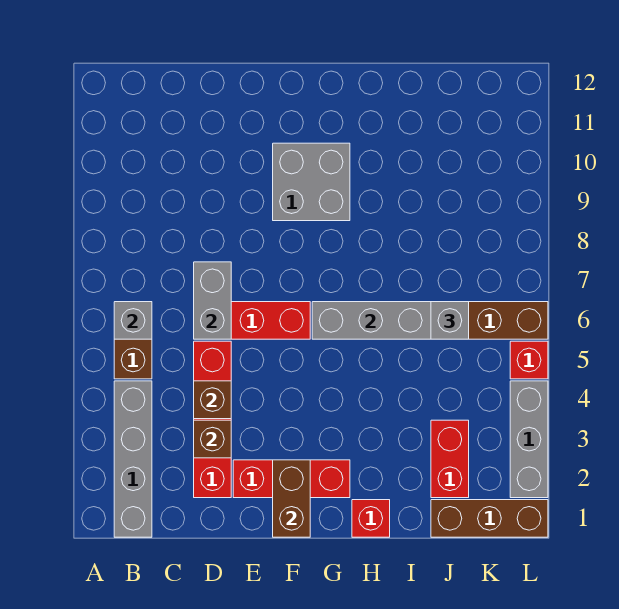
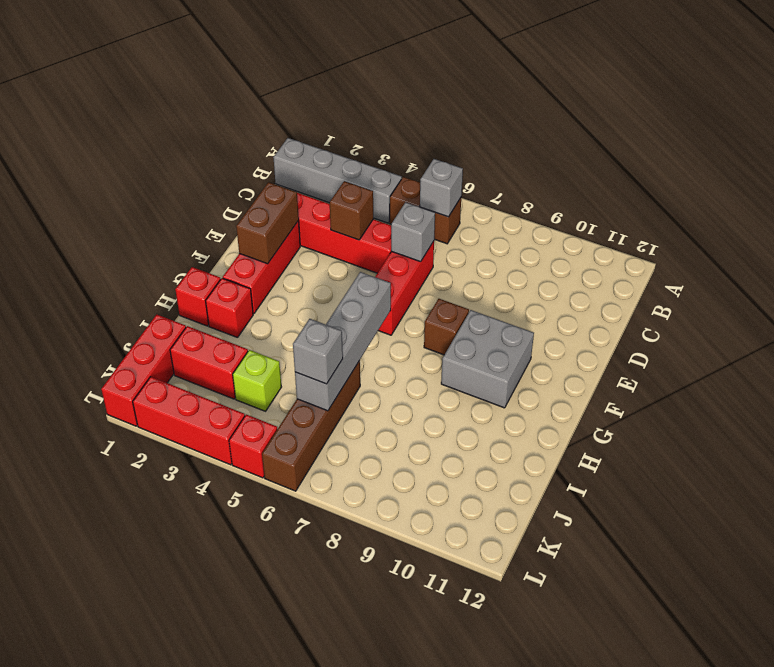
brown brick D3 level 2 -> brown brick F8 level 1
grey brick D6:D7 level 2 -> grey brick D6 level 2
brown brick F1:F2 level 2 -> brown brick E2:F2 level 2
none -> red brick H2 level 1
brown brick J1:L1 level 1 -> red brick J1:L1 level 1
none -> lime brick J4 level 1
grey brick L2:L4 level 1 -> red brick L2:L4 level 1

